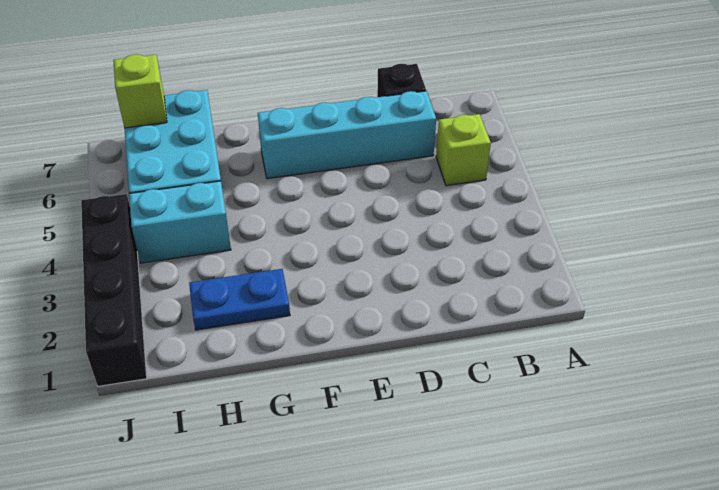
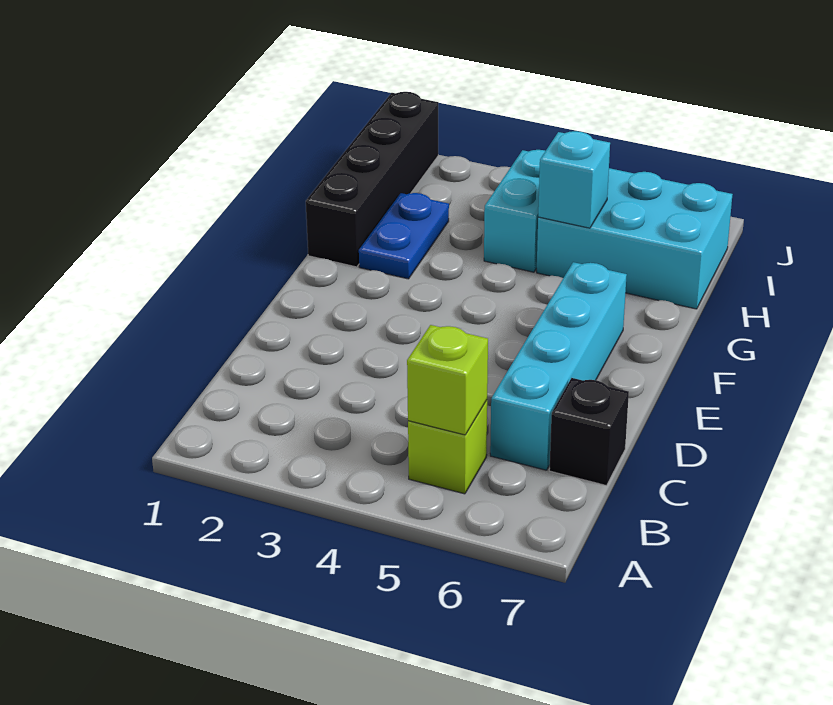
none -> cyan brick H5 level 2
lime brick I7 level 2 -> lime brick B5 level 2
black brick J1:J4 level 1 -> black brick G1:J1 level 1

